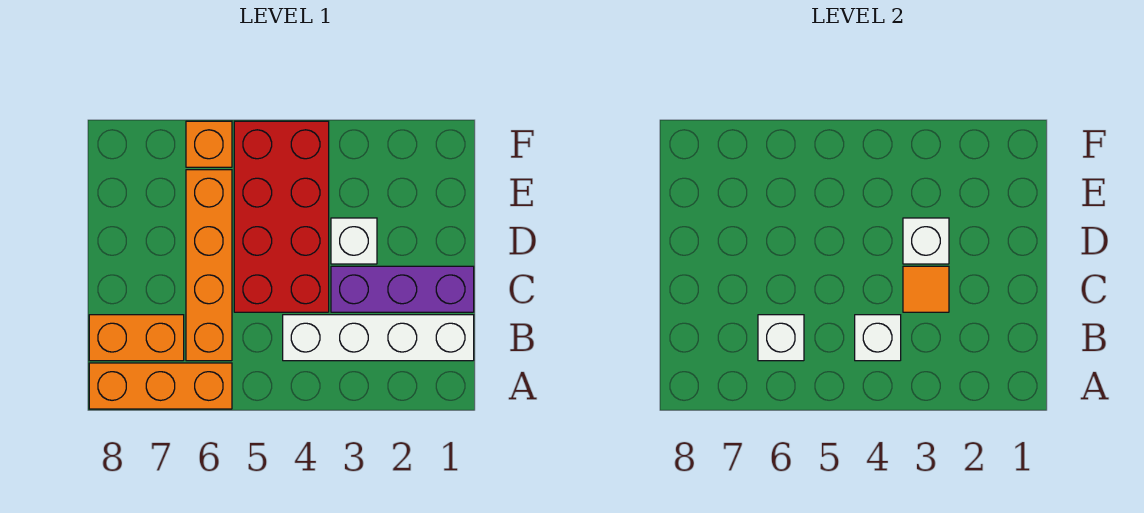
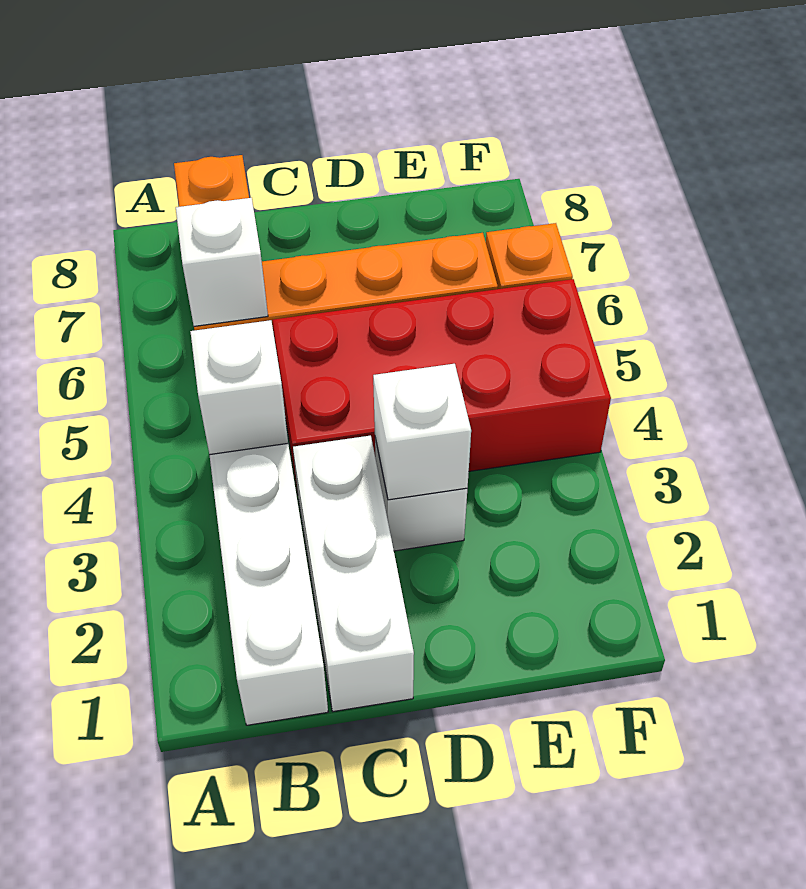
orange brick A6:A8 level 1 -> none
purple brick C1:C3 level 1 -> white brick C1:C3 level 1
orange tile C3 level 2 -> none

